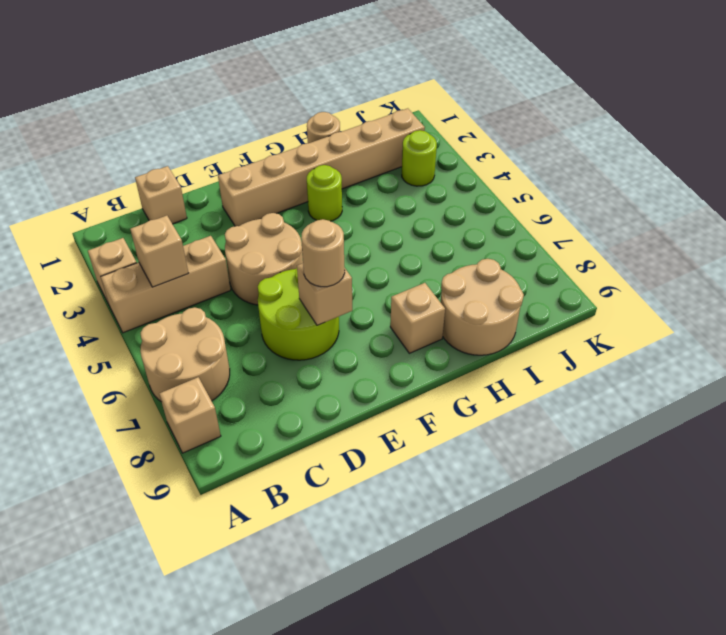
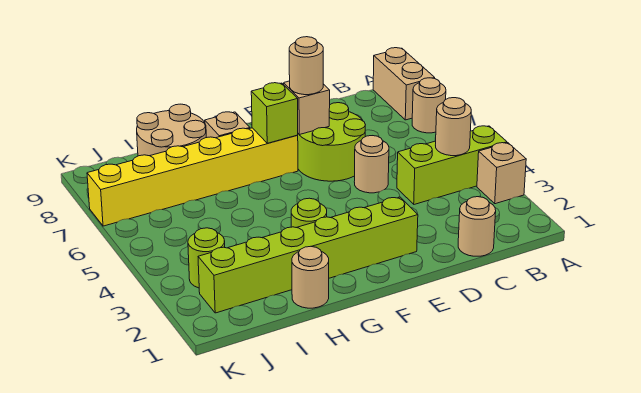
tan brick A4:C4 level 1 -> lime brick A4:C4 level 1
tan round brick A6:B7 level 1 -> tan round brick A7 level 1
tan brick A8 level 1 -> tan brick A8:A9 level 1
tan brick B4 level 2 -> tan round brick B4 level 2
tan brick C1 level 1 -> tan round brick C1 level 1
tan round brick D4:E5 level 1 -> tan round brick D5 level 1
tan brick E2:J2 level 1 -> lime brick E2:J2 level 1
none -> yellow brick F7:K7 level 1
none -> lime brick F7 level 2

